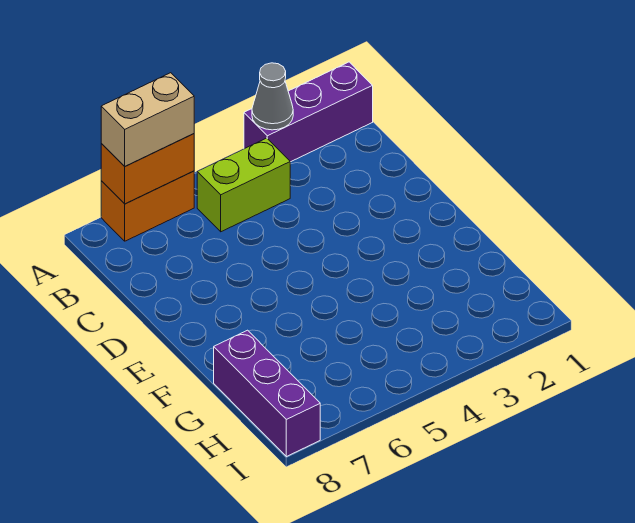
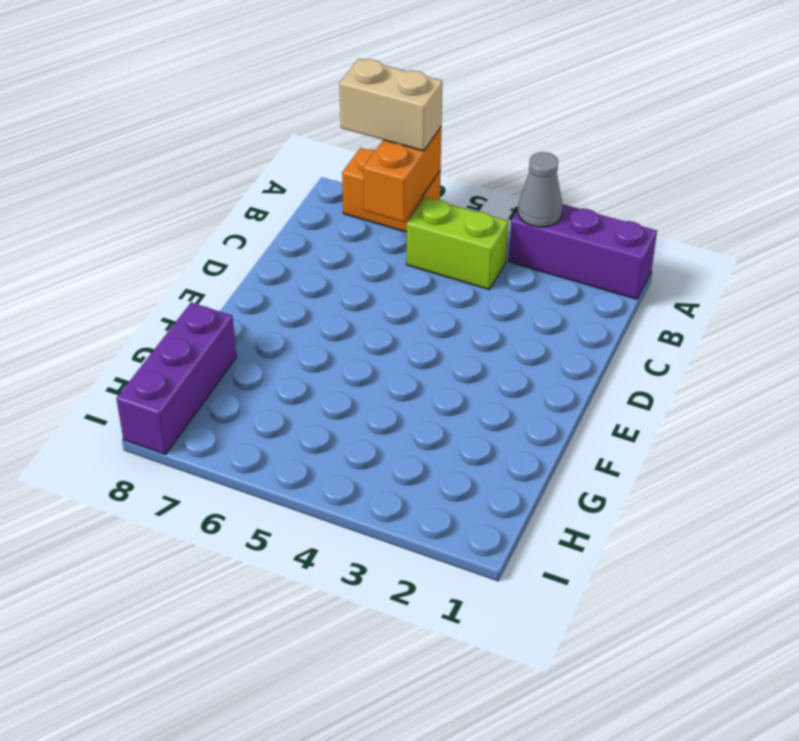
orange brick A6:A7 level 2 -> orange brick A6:B6 level 2

